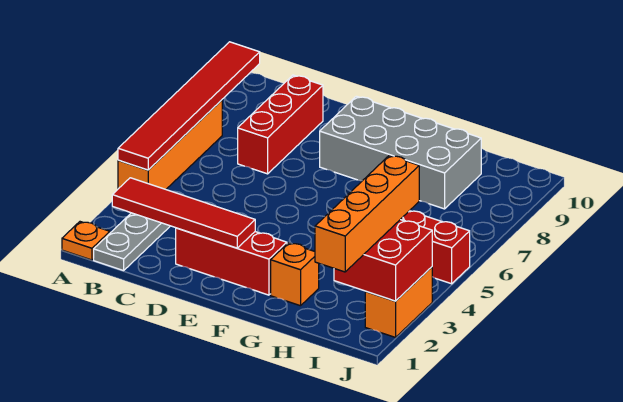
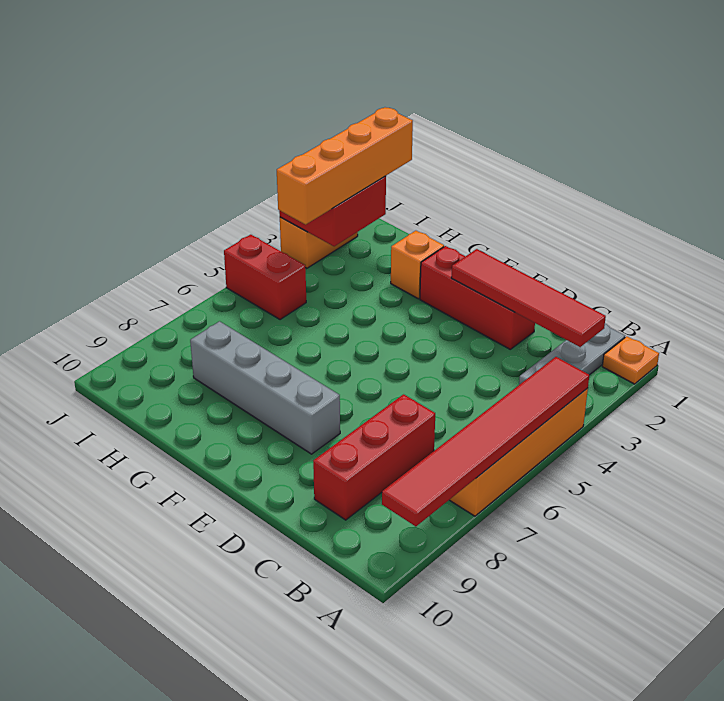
grey brick E8:H9 level 1 -> grey brick E8:H8 level 1

